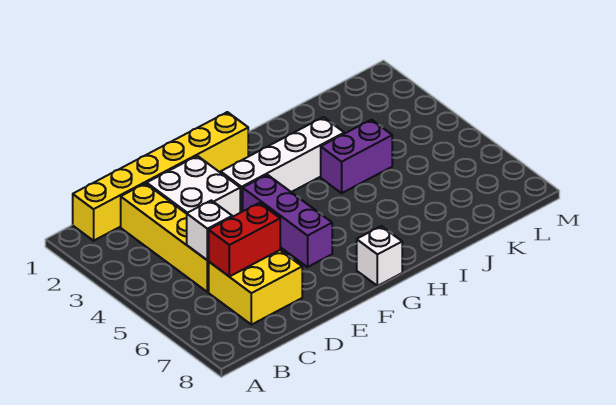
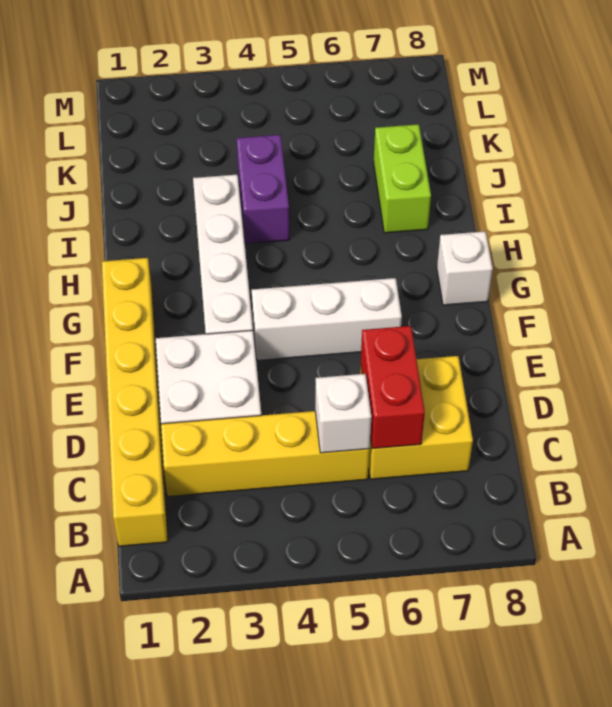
purple brick F4:F6 level 1 -> white brick F4:F6 level 1
none -> lime brick I7:J7 level 1

